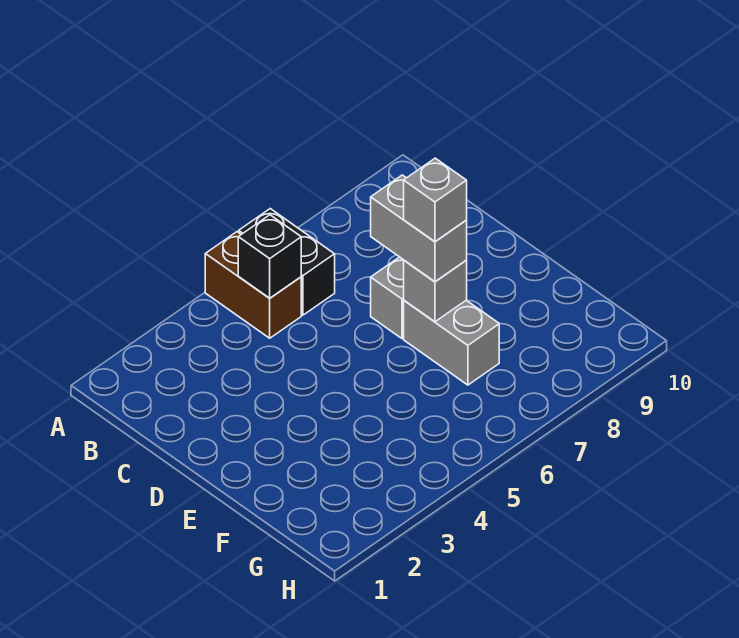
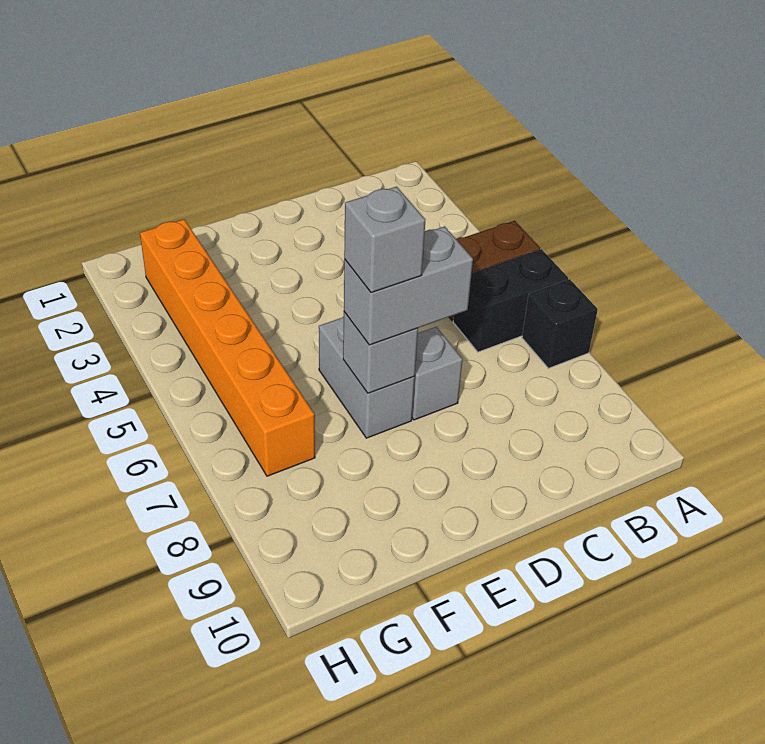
black brick B5 level 2 -> black brick A7 level 1
grey brick E7:F7 level 1 -> grey brick E6:E7 level 1
none -> orange brick G2:G7 level 1

